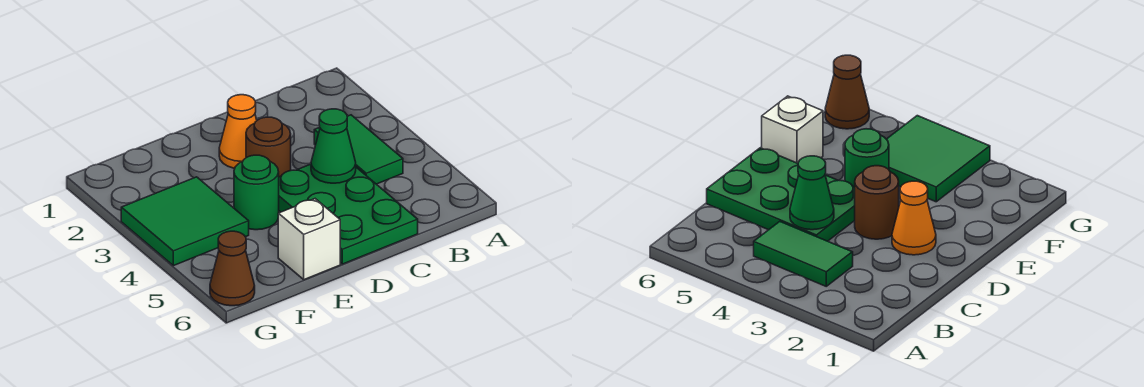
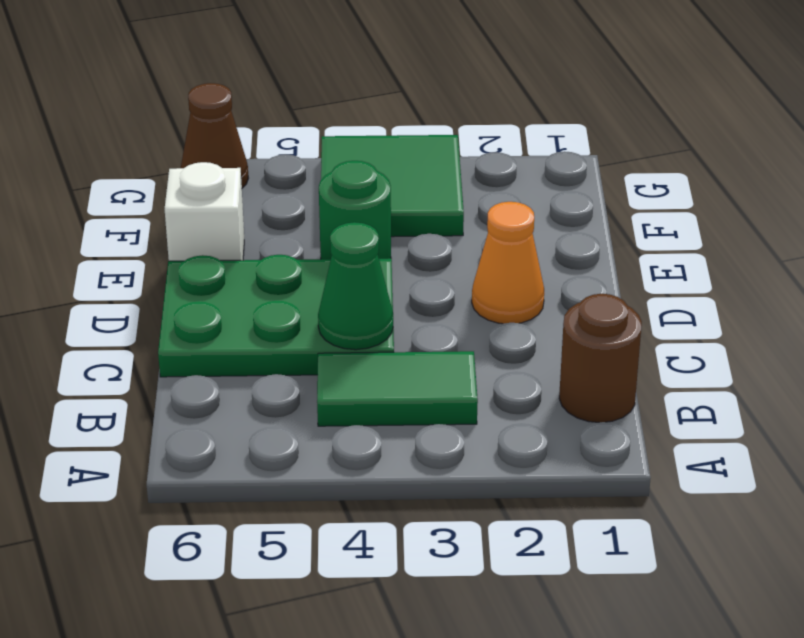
brown round brick D3 level 1 -> brown round brick B1 level 1

